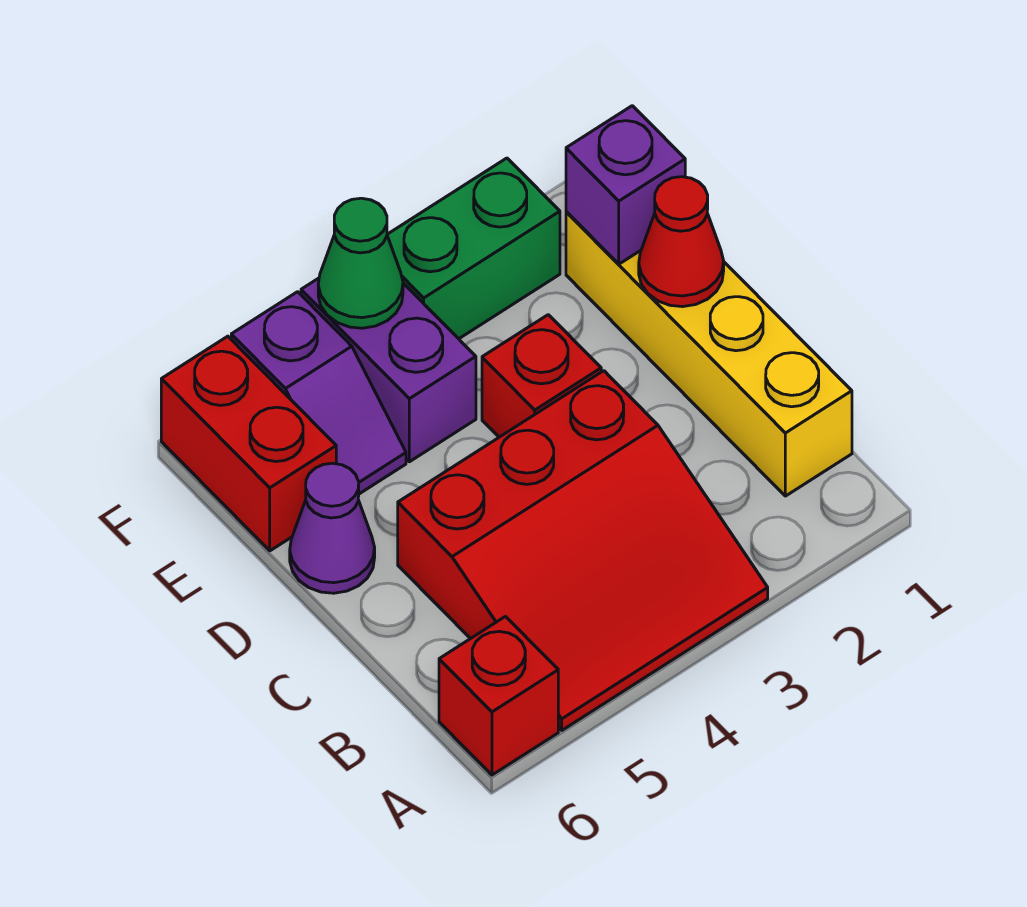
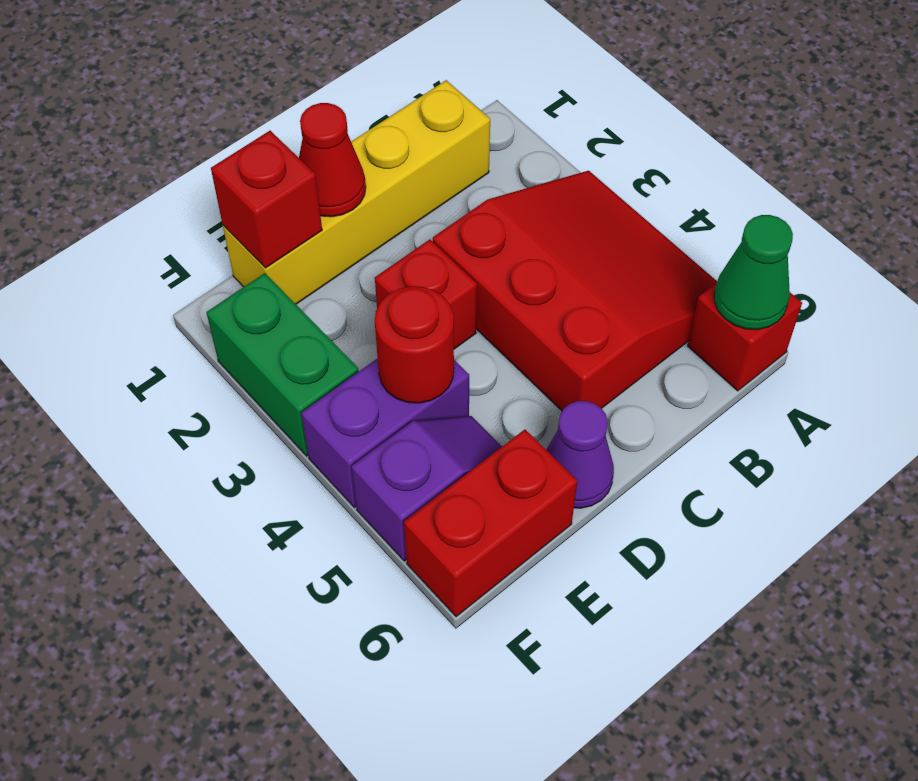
purple brick E1 level 2 -> red brick E1 level 2
none -> red round brick E4 level 2
green cone F4 level 2 -> green cone A6 level 2

